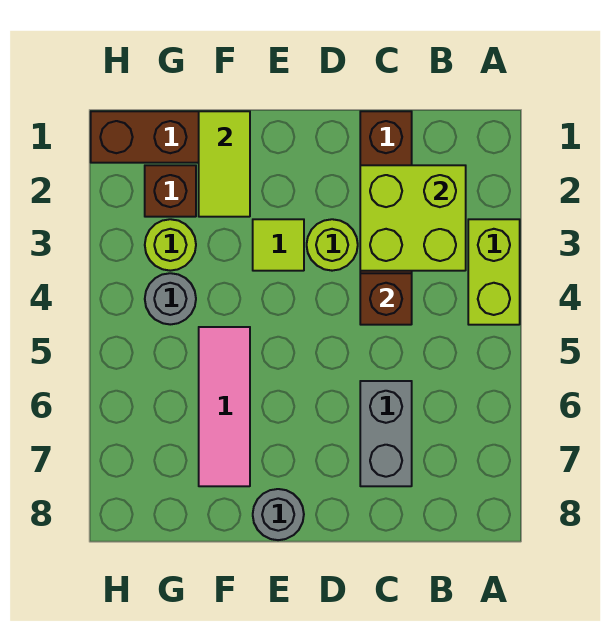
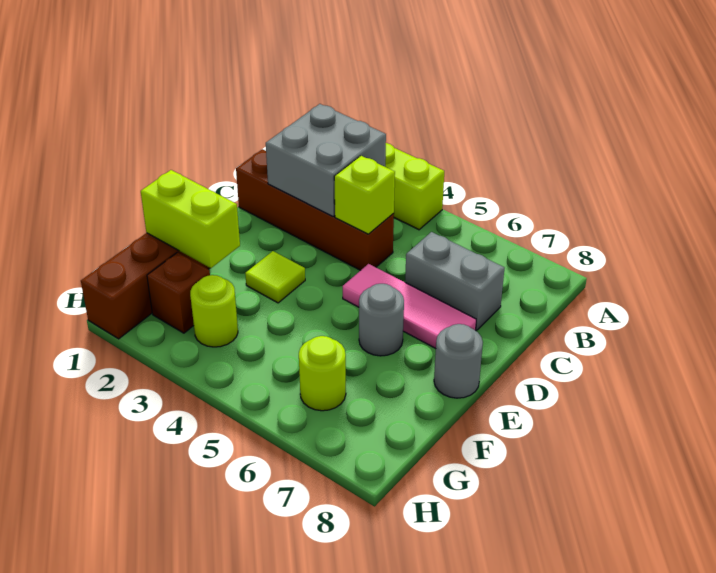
lime brick B2:C3 level 2 -> grey brick B2:C3 level 2
brown brick C4 level 2 -> lime brick C4 level 2
lime round brick D3 level 1 -> lime round brick G6 level 1
lime tile F1:F2 level 2 -> lime brick F1:F2 level 2
pink tile F5:F7 level 1 -> pink tile D5:D7 level 1
grey round brick G4 level 1 -> grey round brick E6 level 1

